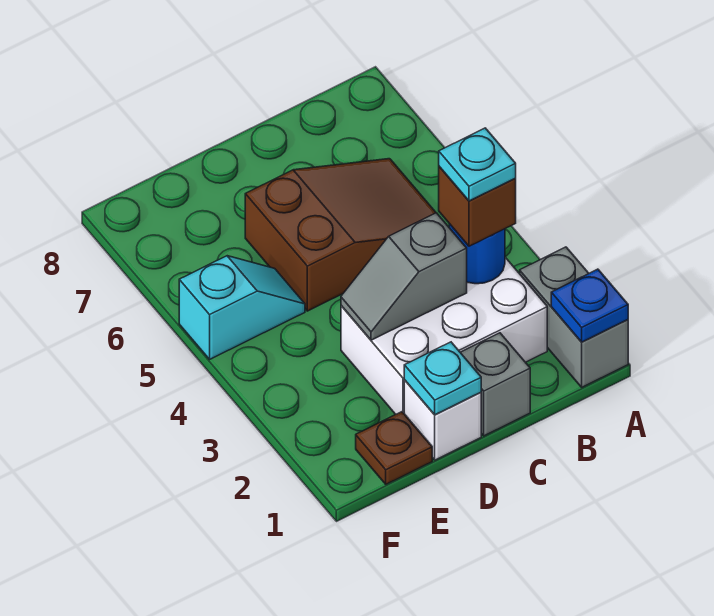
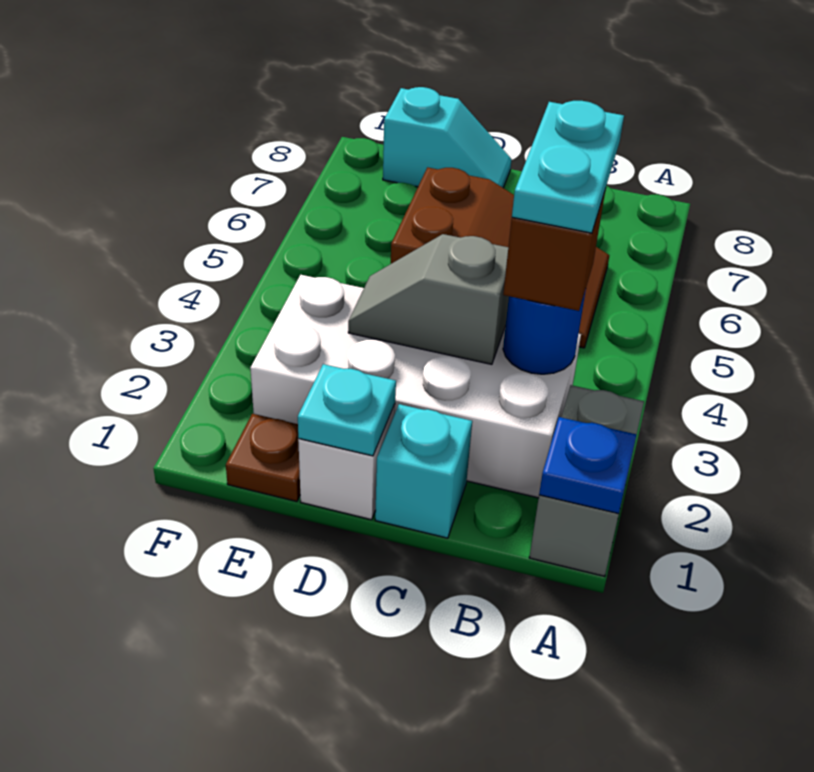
white brick B2:D3 level 1 -> white brick B2:E3 level 1
cyan plate B3 level 4 -> cyan plate B3:B4 level 4
grey brick C1 level 1 -> cyan brick C1 level 1
cyan slope E5:F5 level 1 top F -> cyan slope D8:E8 level 1 top E

